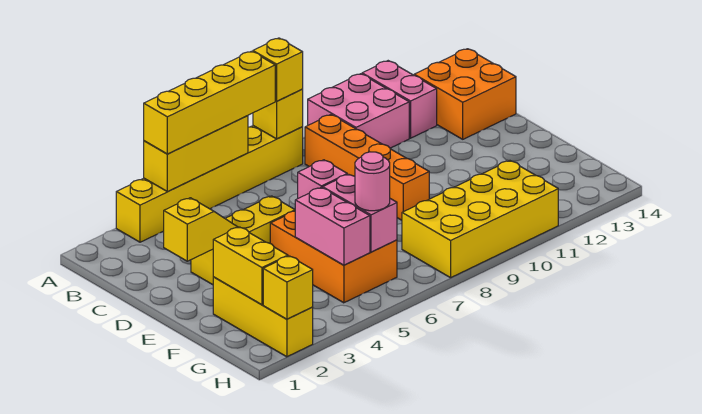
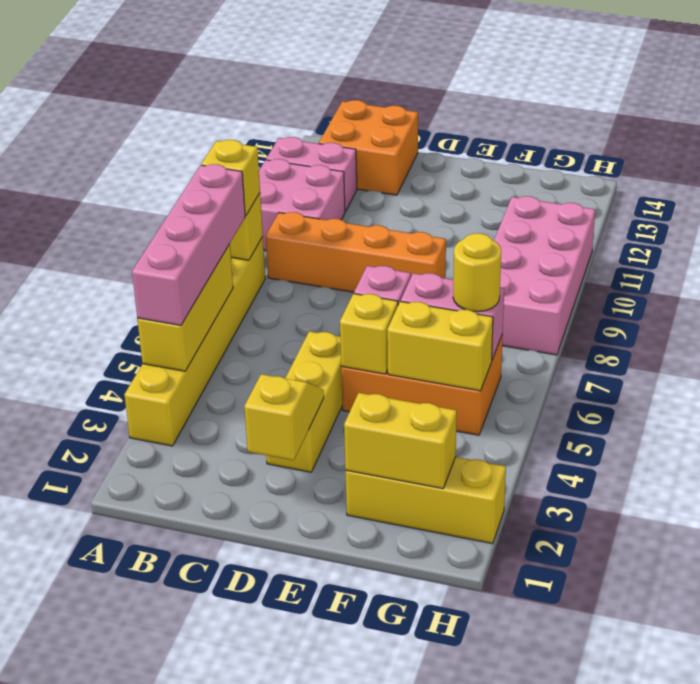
yellow brick A4:A7 level 3 -> pink brick A4:A7 level 3
pink brick F5:G5 level 2 -> yellow brick F5:G5 level 2
pink round brick G6 level 3 -> yellow round brick G6 level 3
yellow brick G8:H11 level 1 -> pink brick G8:H11 level 1
yellow brick H2 level 2 -> yellow brick E5 level 2

